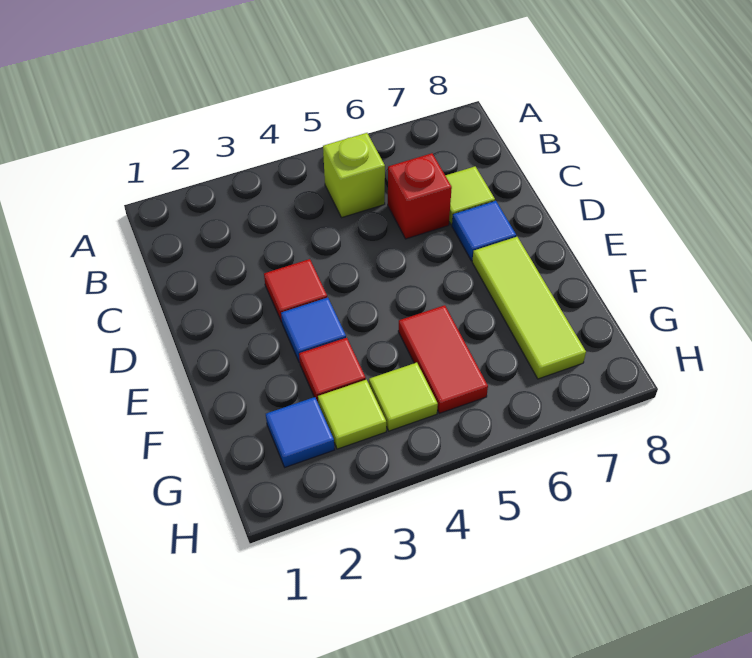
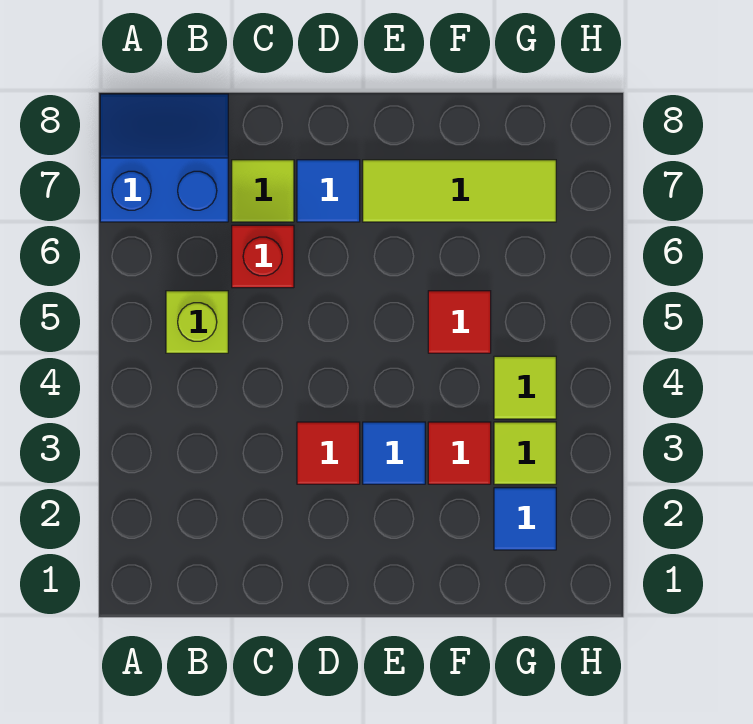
none -> blue slope A7:B8 level 1 top 7
red tile F5:G5 level 1 -> red tile F5 level 1

